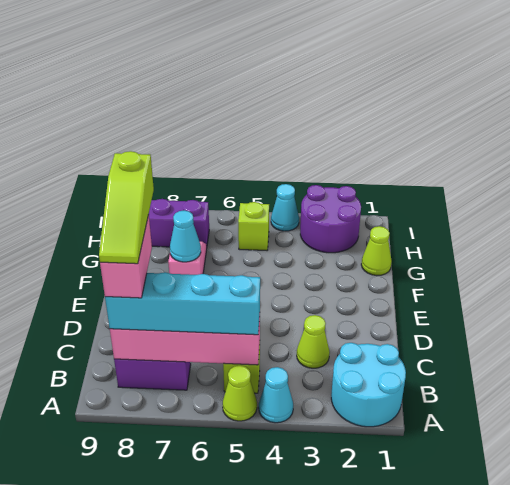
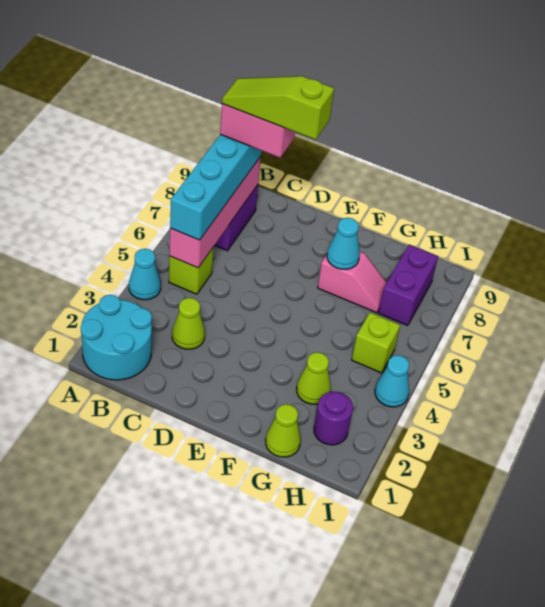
lime cone A5 level 1 -> lime cone G3 level 1
purple round brick H2:I3 level 1 -> purple round brick H2 level 1

